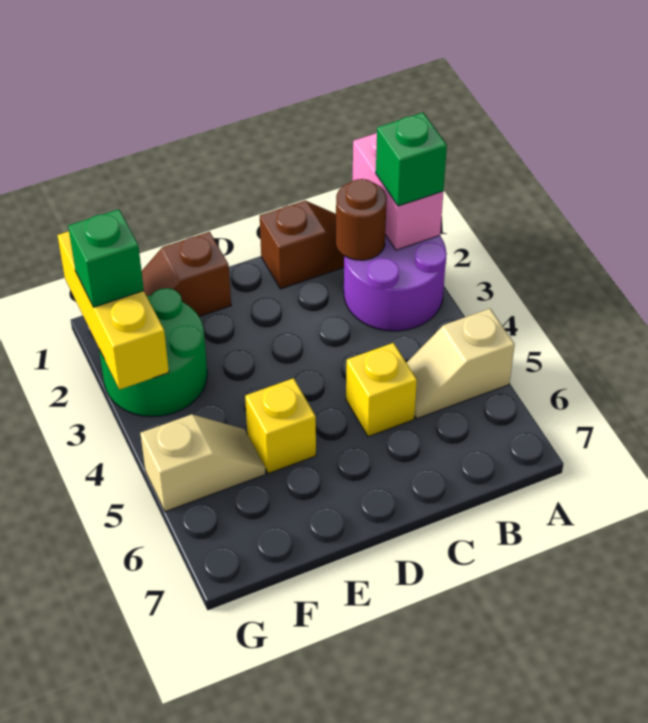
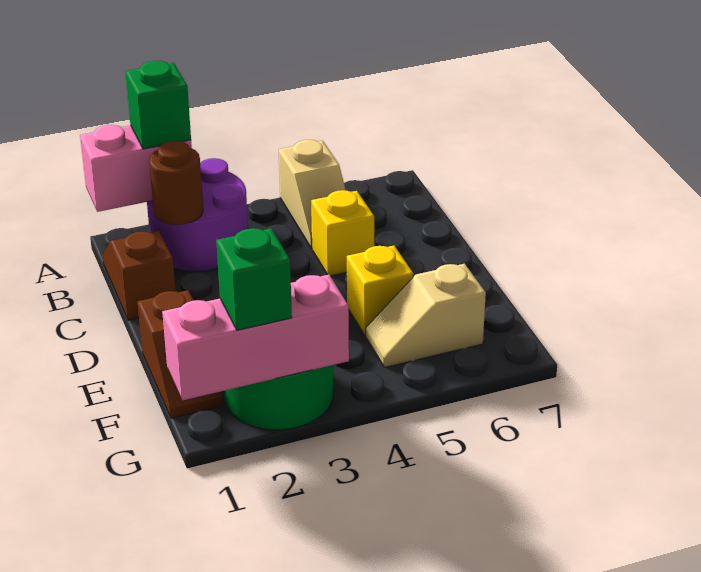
tan slope F5:G5 level 1 top G -> tan slope F5:F6 level 1 top 6
yellow brick G1:G3 level 2 -> pink brick G1:G3 level 2

